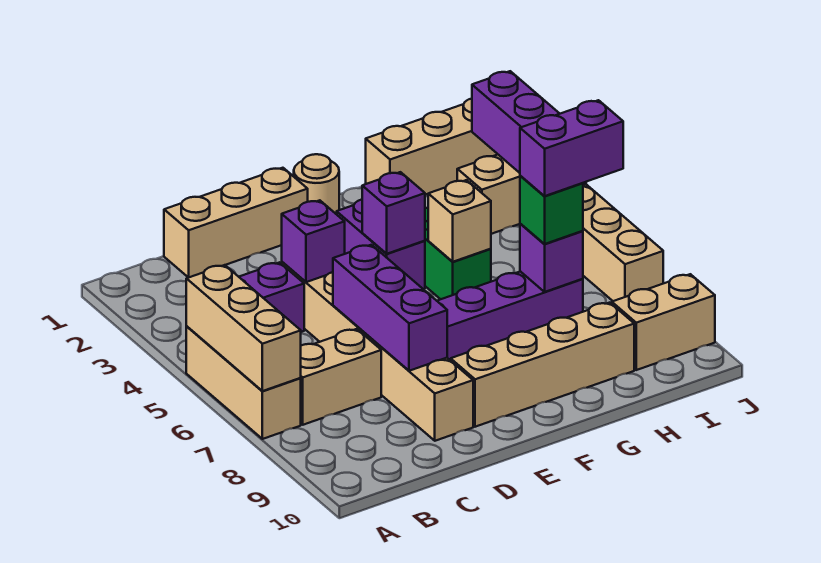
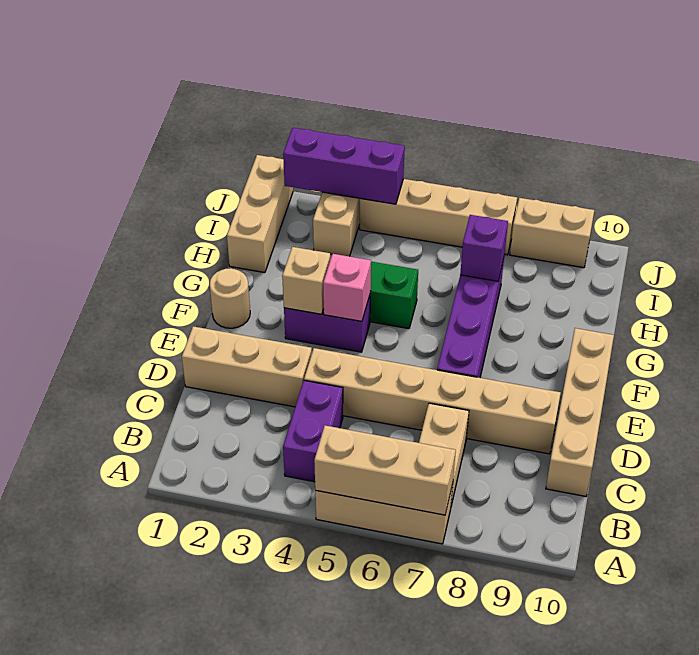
tan brick C1:E1 level 1 -> tan brick D1:D3 level 1
purple brick D4 level 2 -> none
purple brick D6:D8 level 2 -> none
tan brick E9:H9 level 1 -> tan brick C10:F10 level 1
purple brick F4 level 2 -> pink brick F4 level 2
tan brick G5 level 2 -> tan brick F3 level 2
green brick H7 level 3 -> none
purple brick H7:I7 level 4 -> none
tan brick I9:J9 level 1 -> tan brick J8:J9 level 1

